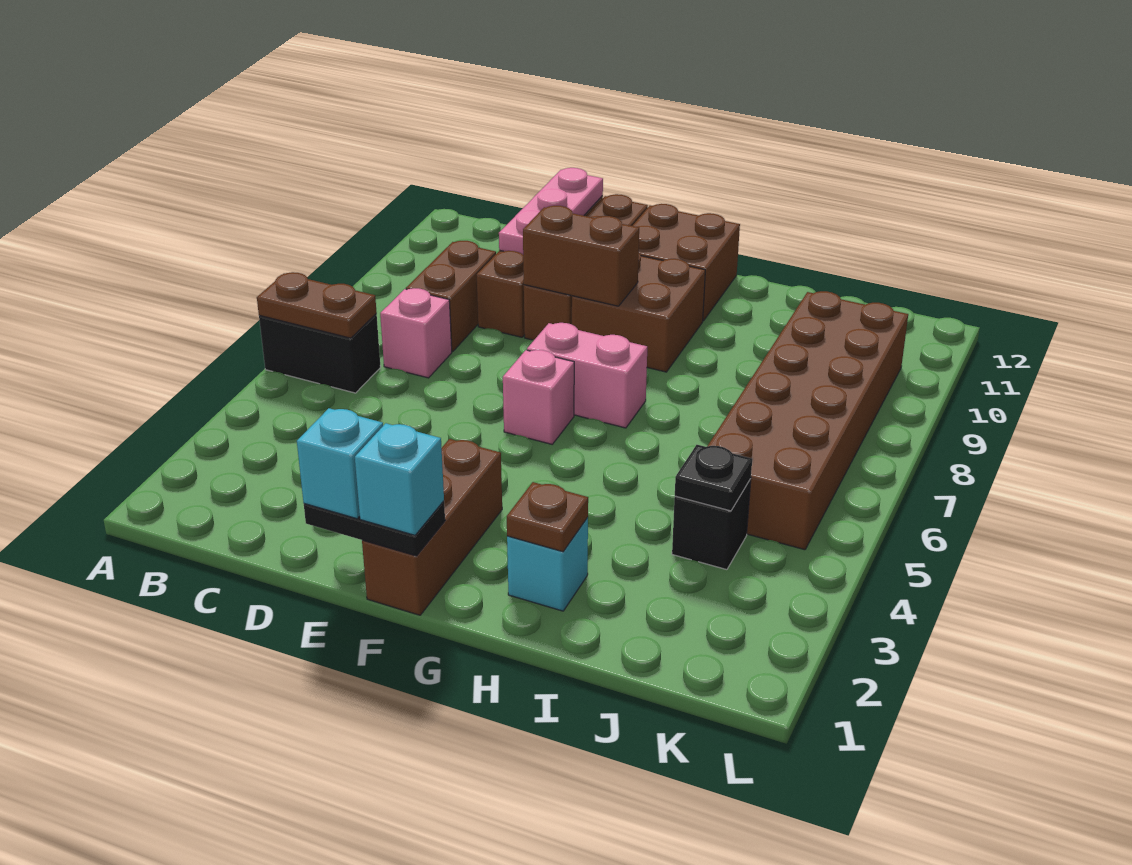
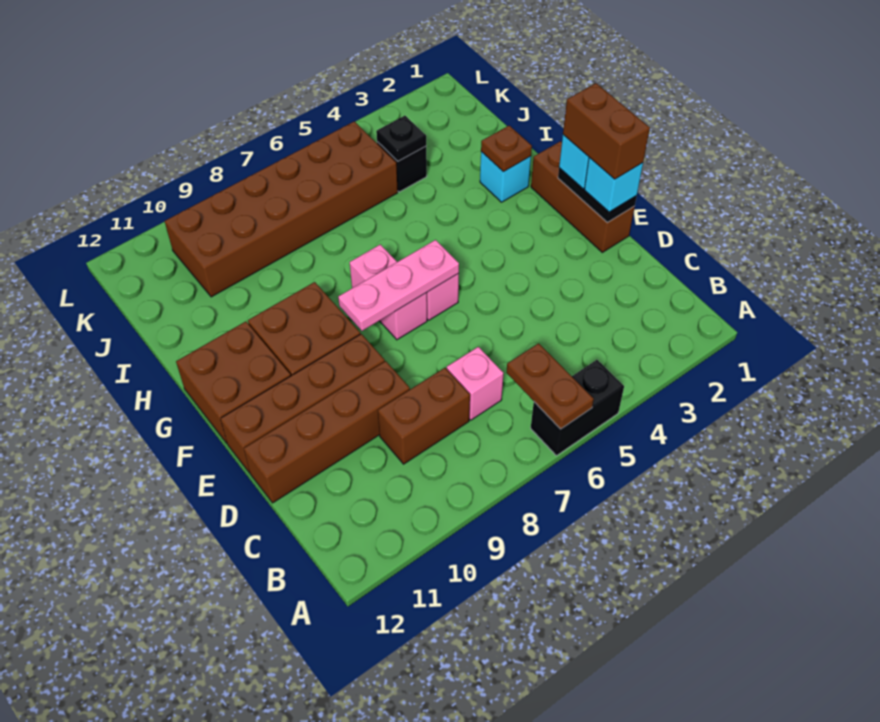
black brick A6:B6 level 1 -> black brick A5:A6 level 1
pink plate D10:D12 level 2 -> pink plate F6:F8 level 2
brown brick E9:F9 level 2 -> brown brick E1:F1 level 4
brown brick F1:F3 level 1 -> brown brick E1:G1 level 1

